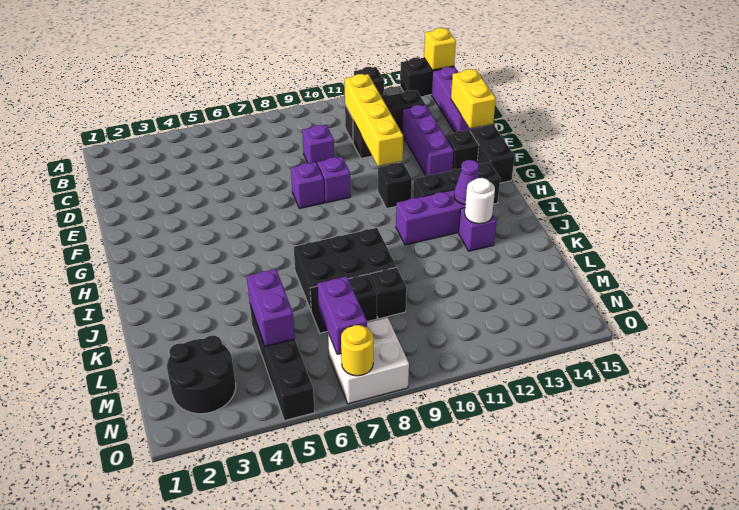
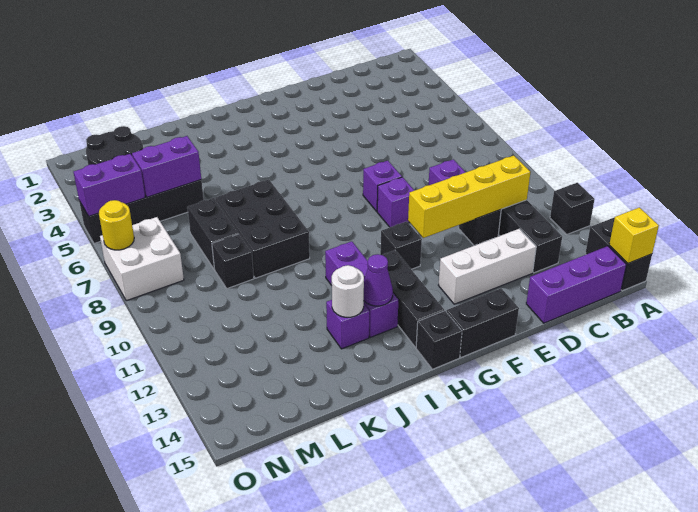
purple brick D13:F13 level 1 -> white brick D13:F13 level 1
yellow brick D15:E15 level 2 -> none
black brick F14 level 1 -> black brick H15 level 1
purple brick M7:N7 level 2 -> purple brick N5:O5 level 2

